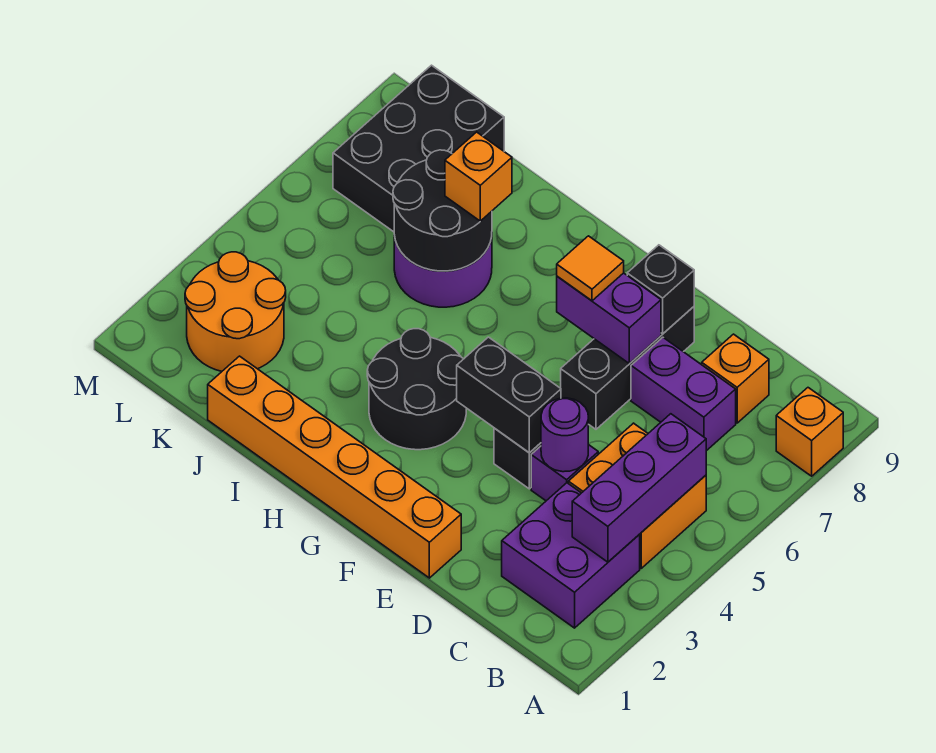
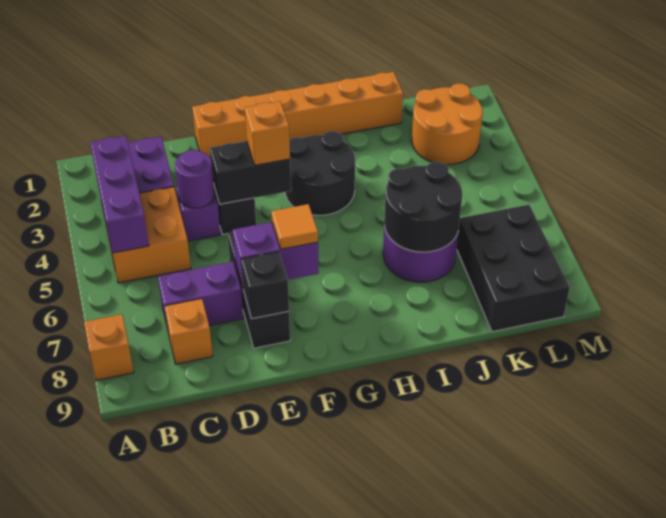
orange brick I7 level 3 -> orange brick F4 level 3

